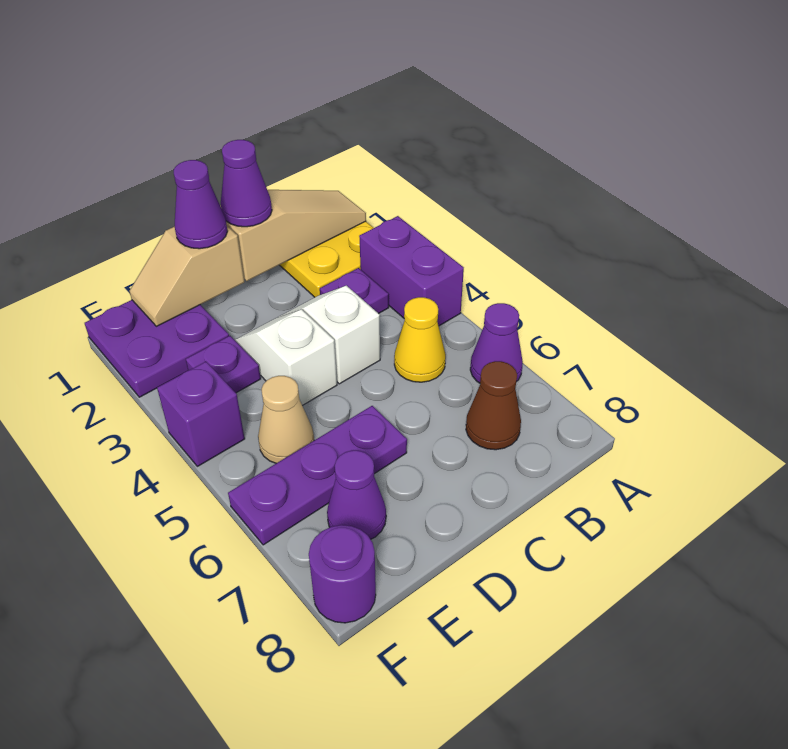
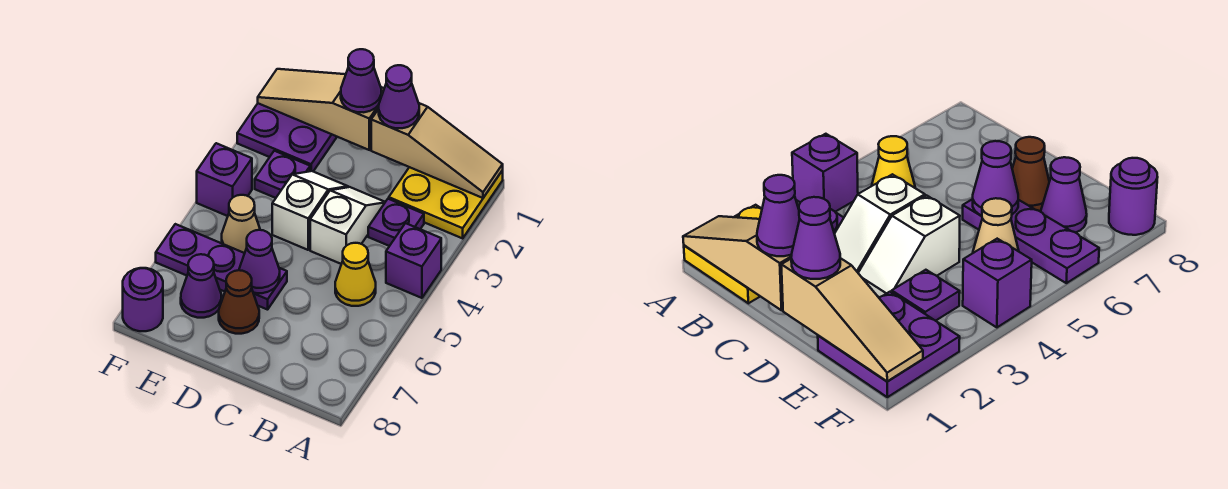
purple brick A3:A4 level 1 -> purple brick A4 level 1
purple cone A6 level 1 -> purple cone D6 level 2
brown cone B7 level 1 -> brown cone D7 level 1
tan slope D1:E1 level 2 top D -> tan slope D1:F1 level 2 top D

